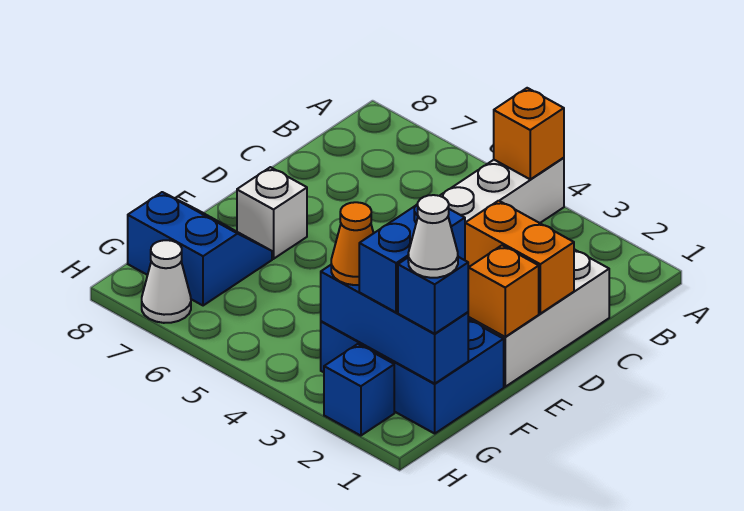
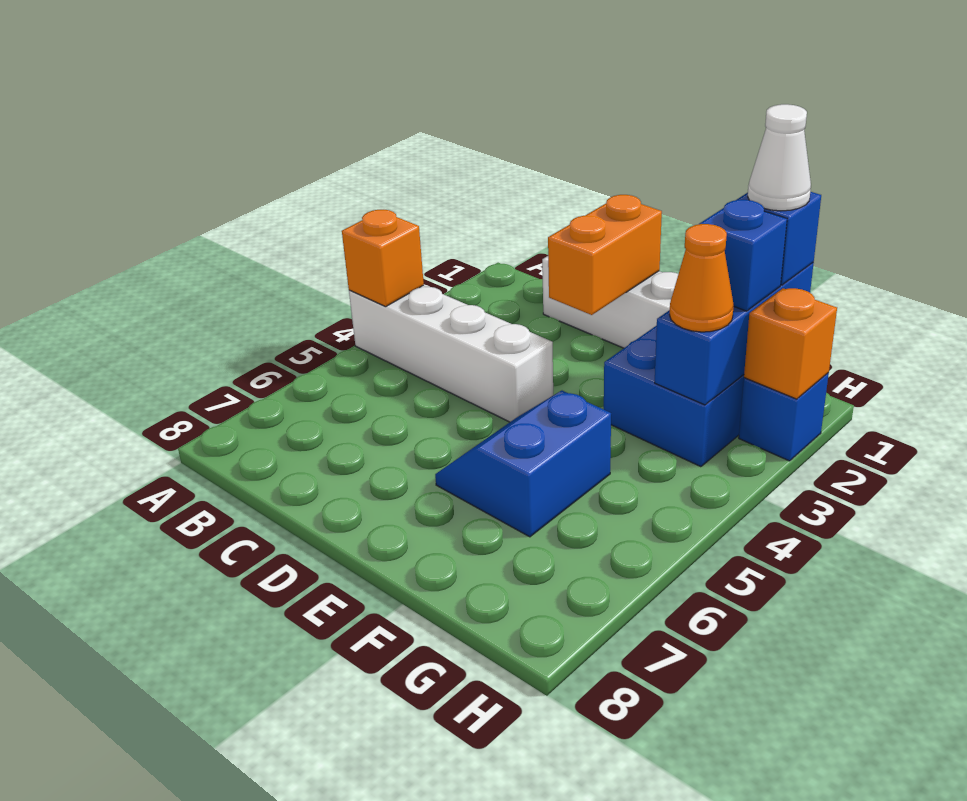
orange brick E1 level 2 -> orange brick H2 level 2
white brick E7 level 1 -> none
blue brick F2:G2 level 3 -> blue brick G2 level 3
blue slope F7:G8 level 1 top G -> blue slope E5:F6 level 1 top F
white cone H7 level 1 -> none

